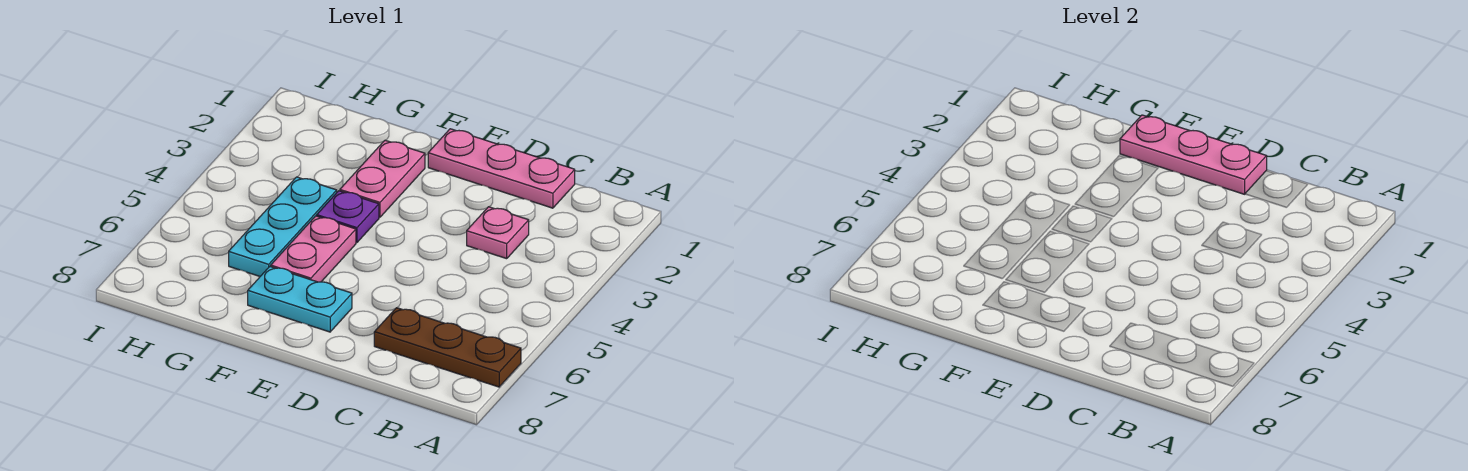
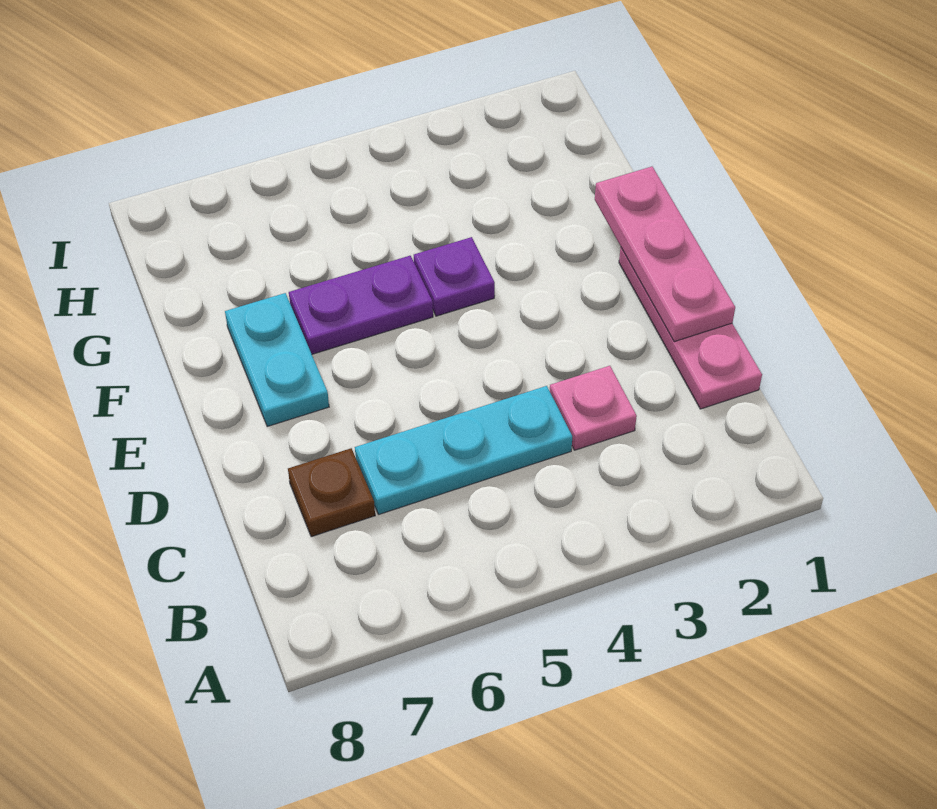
brown plate A7:C7 level 1 -> brown plate C7 level 1
pink plate F2:F3 level 1 -> none
pink plate F5:F6 level 1 -> purple plate F5:F6 level 1
cyan plate G4:G6 level 1 -> cyan plate C4:C6 level 1

